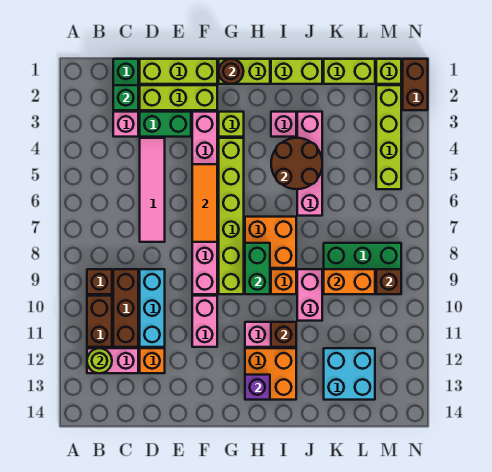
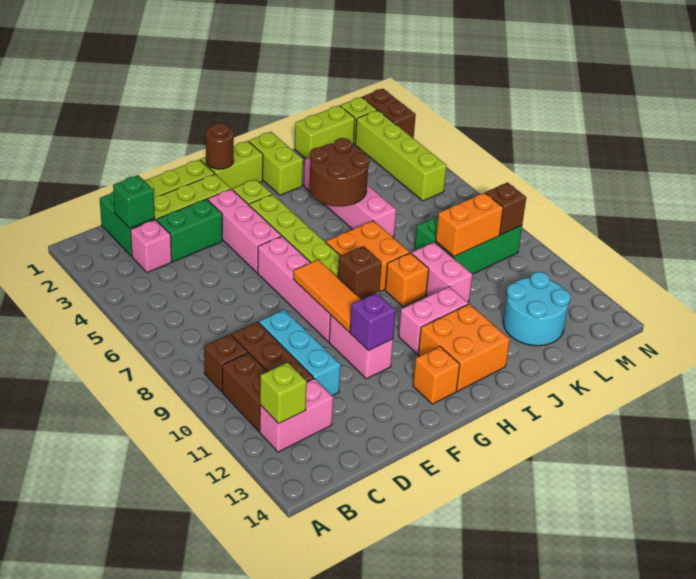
lime round brick B12 level 2 -> lime brick B12 level 2
pink tile D4:D7 level 1 -> none
orange brick D12 level 1 -> orange brick G13 level 1
orange tile F5:F7 level 2 -> orange tile F8:F10 level 2
green brick H8:H9 level 2 -> none
purple brick H13 level 2 -> purple brick F11 level 2
lime brick I1:J1 level 1 -> lime brick I1:I2 level 1
pink brick I3 level 1 -> none
brown brick I11 level 2 -> brown brick G9 level 2
cyan brick K12:L13 level 1 -> cyan round brick K12:L13 level 1

